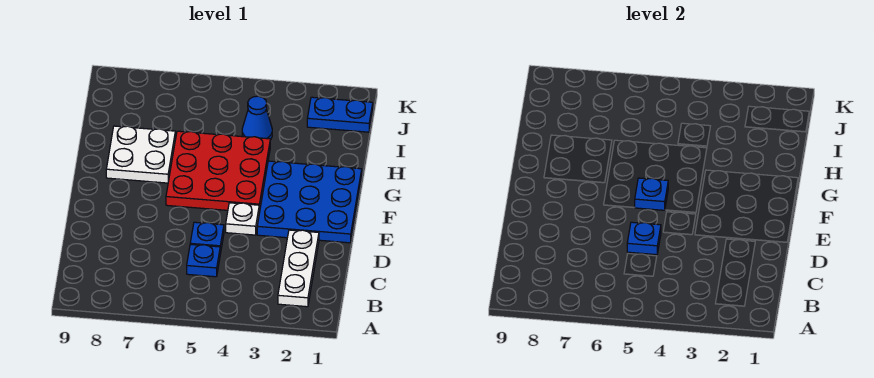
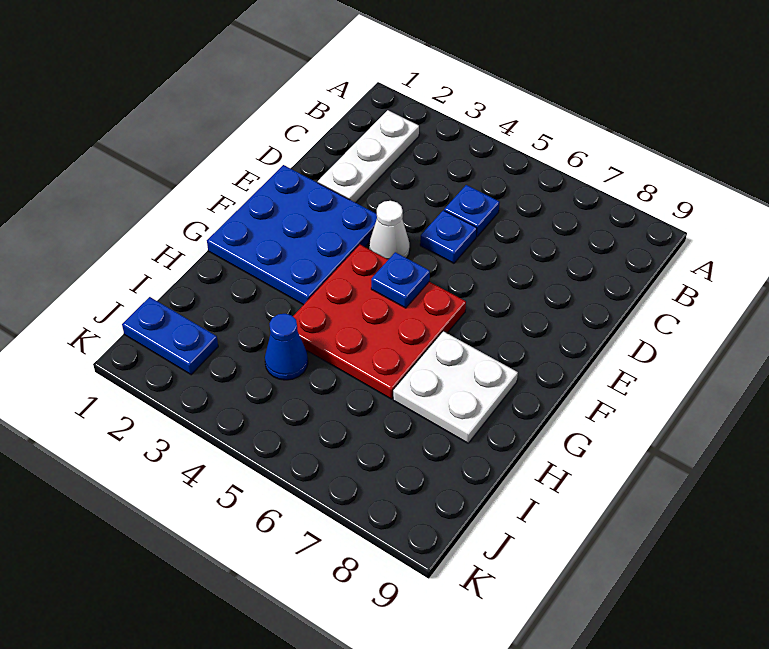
blue plate D5 level 2 -> none
white plate E4 level 1 -> white cone E4 level 1

